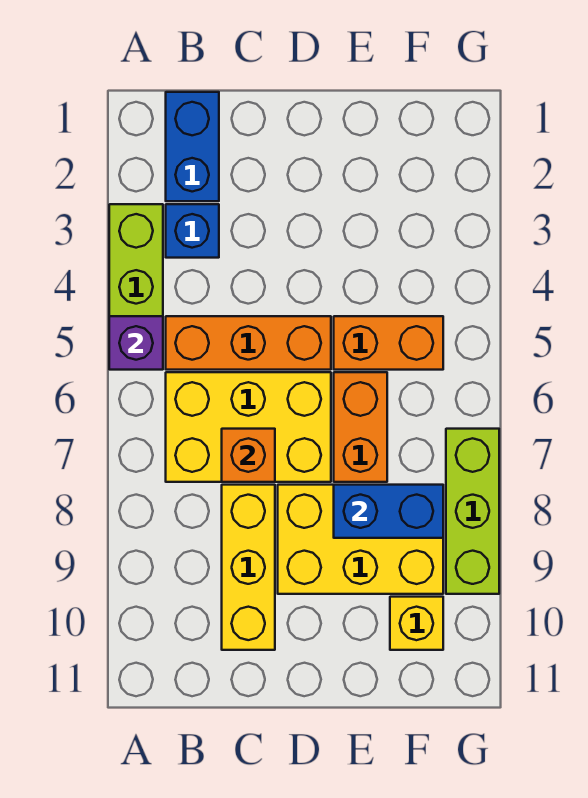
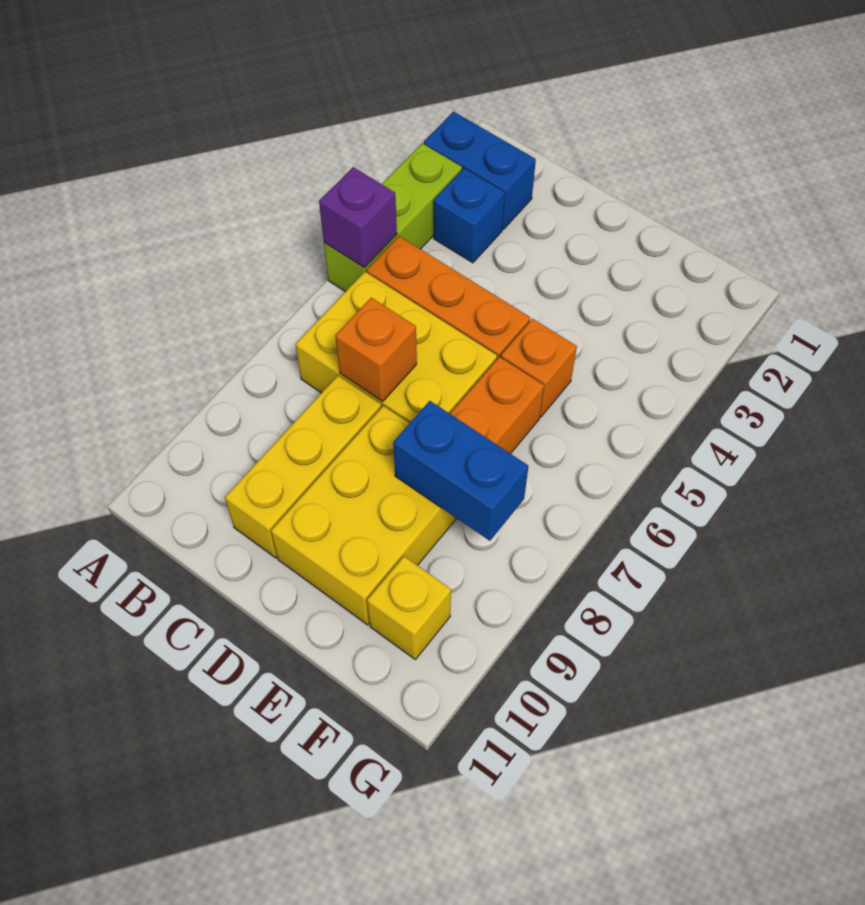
blue brick B1:B2 level 1 -> blue brick A2:B2 level 1
yellow brick D8:F9 level 1 -> yellow brick D8:E10 level 1
orange brick E5:F5 level 1 -> orange brick E5 level 1
lime brick G7:G9 level 1 -> none

